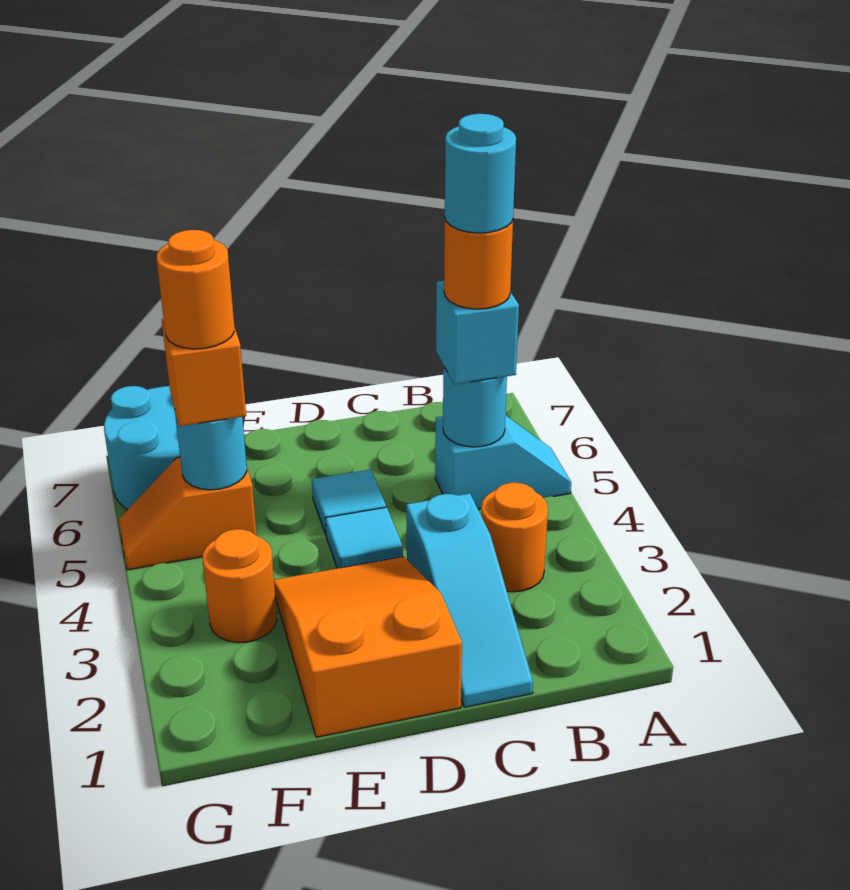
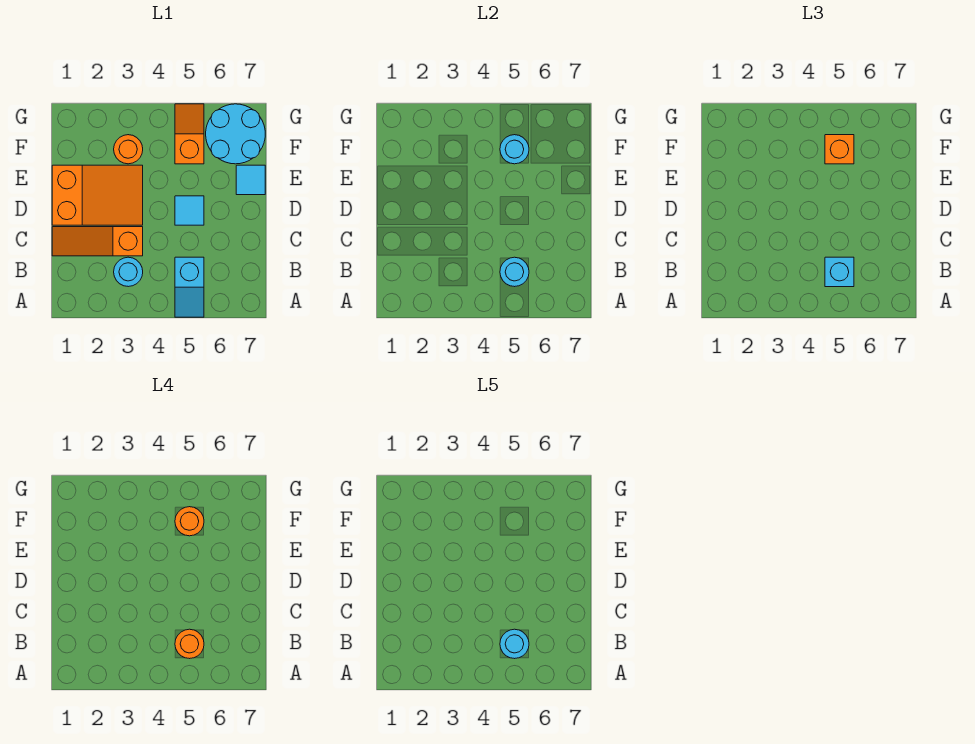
orange round brick B3 level 1 -> cyan round brick B3 level 1
cyan slope C1:C3 level 1 top 3 -> orange slope C1:C3 level 1 top 3
cyan tile D4 level 1 -> cyan tile E7 level 1

